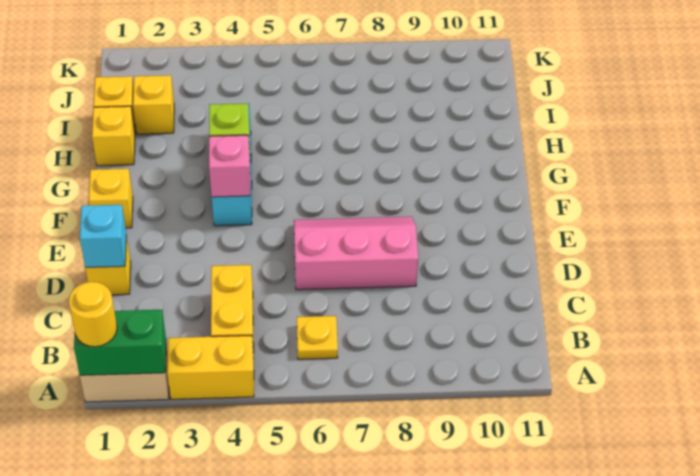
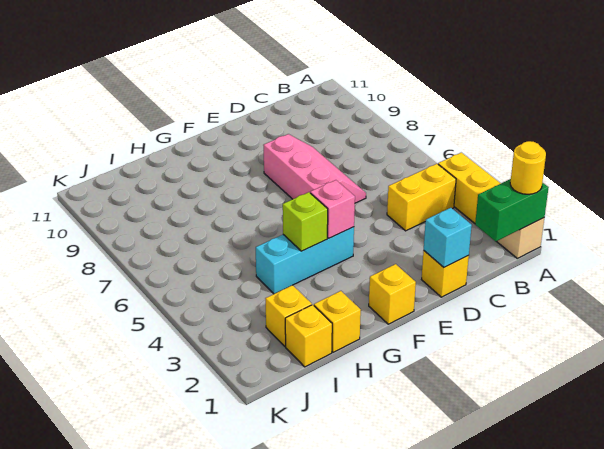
green brick A1:A2 level 2 -> green brick A1:B1 level 2
yellow plate B6 level 1 -> none
pink slope D6:E8 level 1 top D -> pink slope D6:E8 level 1 top E

